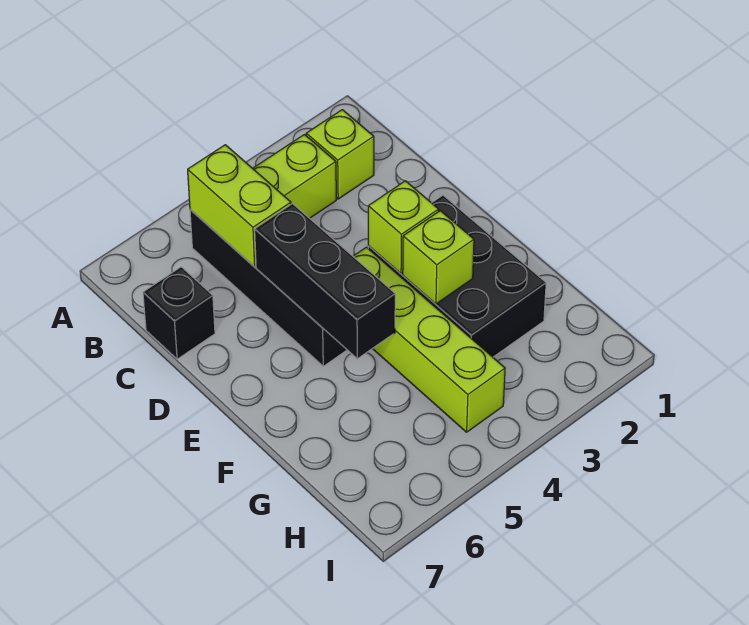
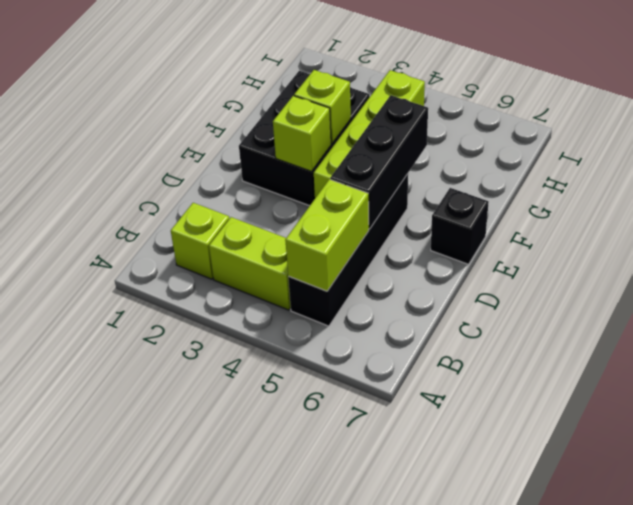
black brick C7 level 1 -> black brick E7 level 1

